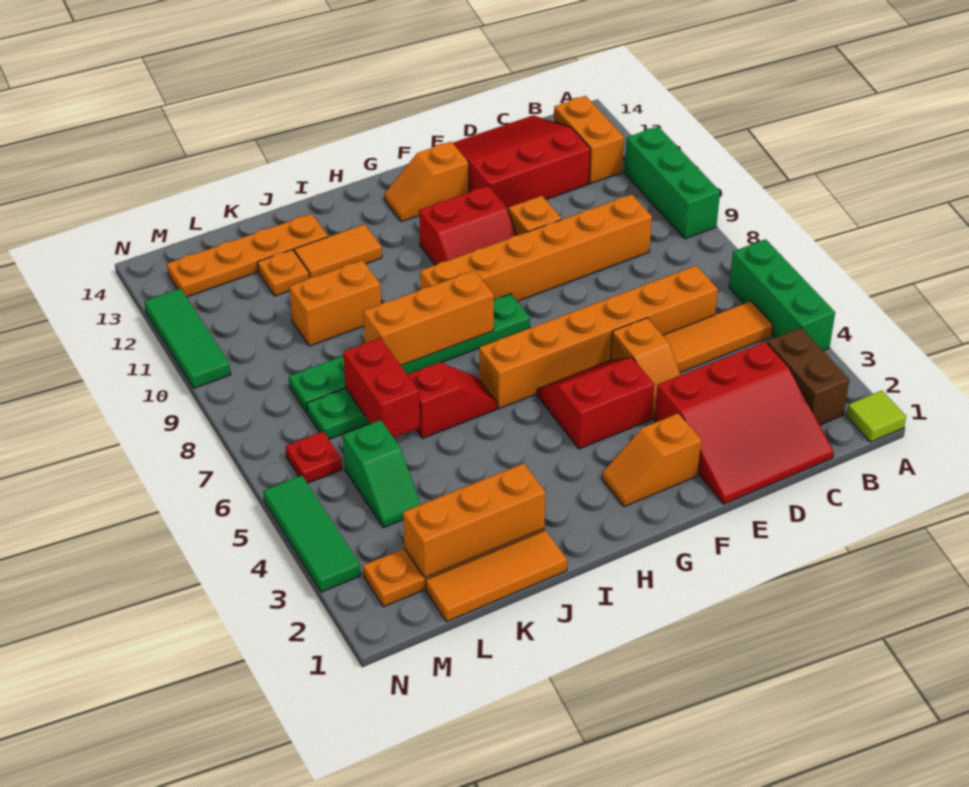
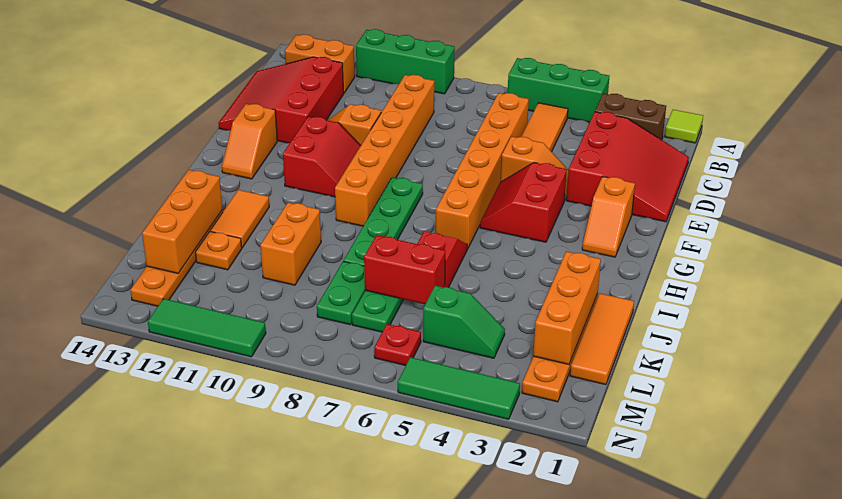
orange brick H8:J8 level 2 -> orange brick J13:L13 level 2

